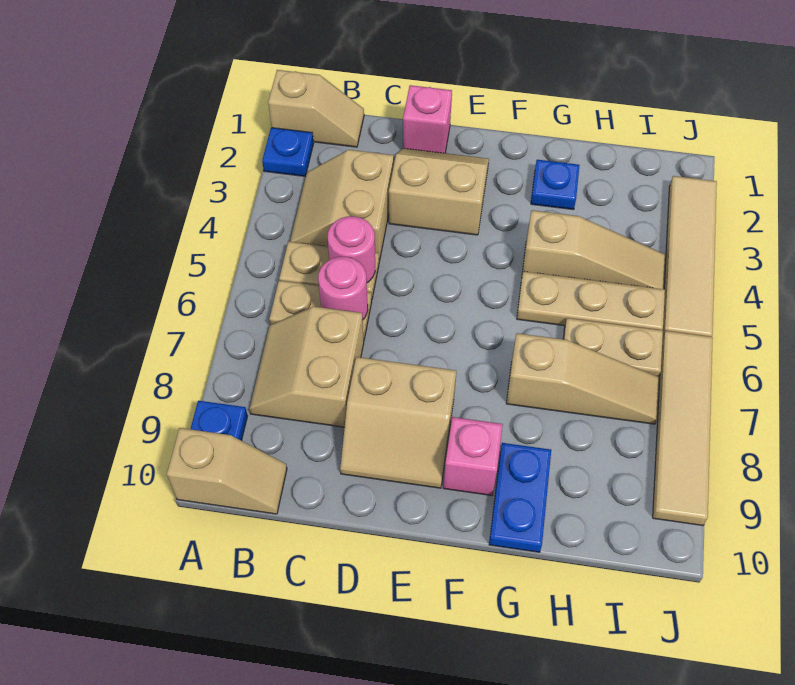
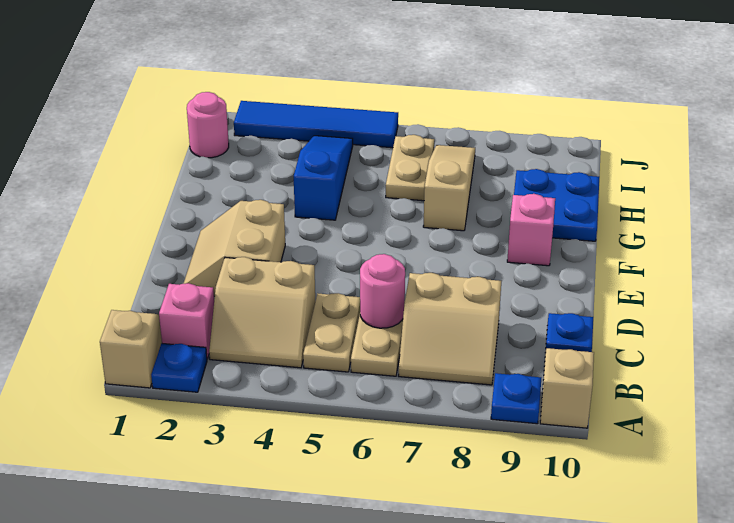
pink round brick C5 level 2 -> pink round brick I1 level 1
pink brick D1 level 1 -> pink brick B2 level 1
tan slope D8:E9 level 1 top 8 -> none
blue plate G2 level 1 -> blue plate C10 level 1
tan slope G4:I4 level 1 top G -> blue slope G4:I4 level 1 top G
tan plate G5:I5 level 1 -> none
blue plate G9:G10 level 1 -> blue plate G9:H10 level 1
tan tile J2:J5 level 1 -> blue tile J2:J5 level 1
tan tile J6:J9 level 1 -> none

